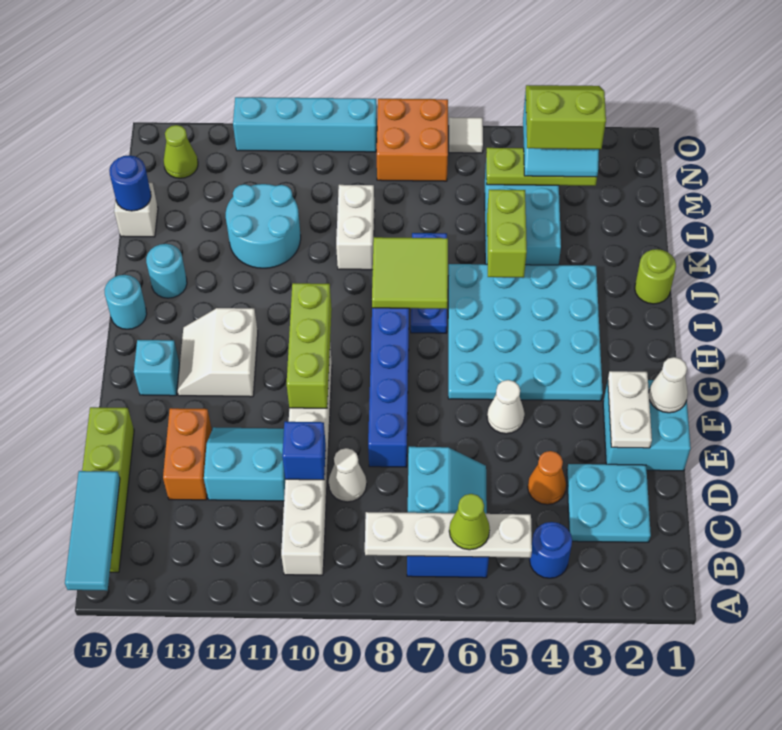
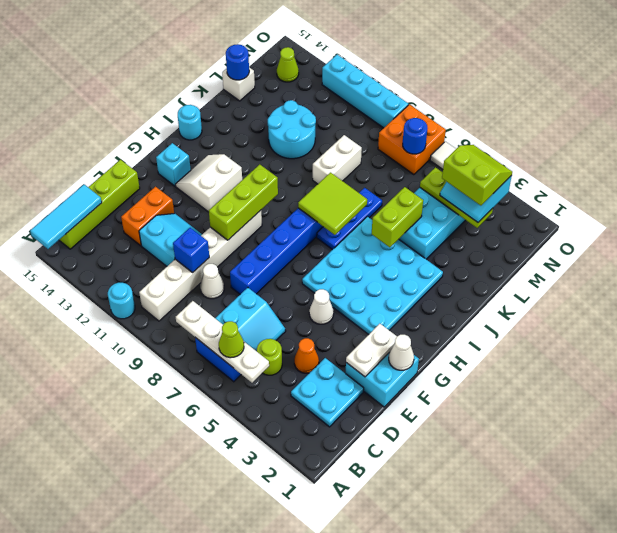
blue round brick B4 level 1 -> blue round brick N7 level 2
lime round brick J1 level 1 -> lime round brick C5 level 1
cyan round brick J14 level 1 -> cyan round brick A11 level 1

